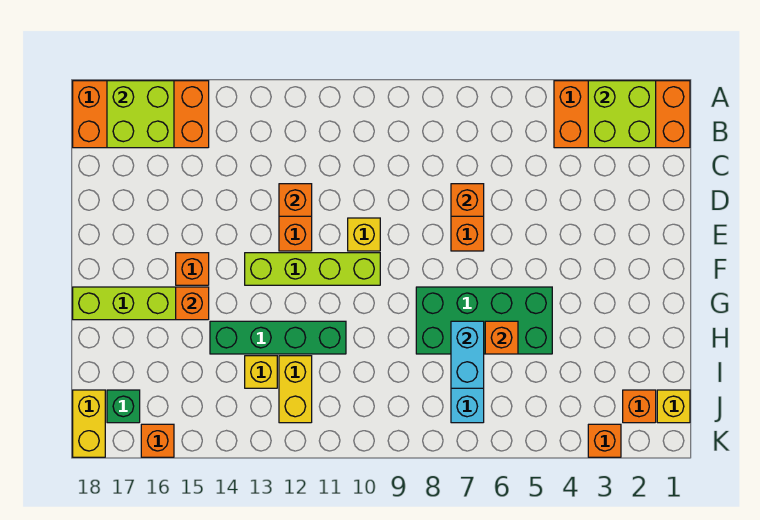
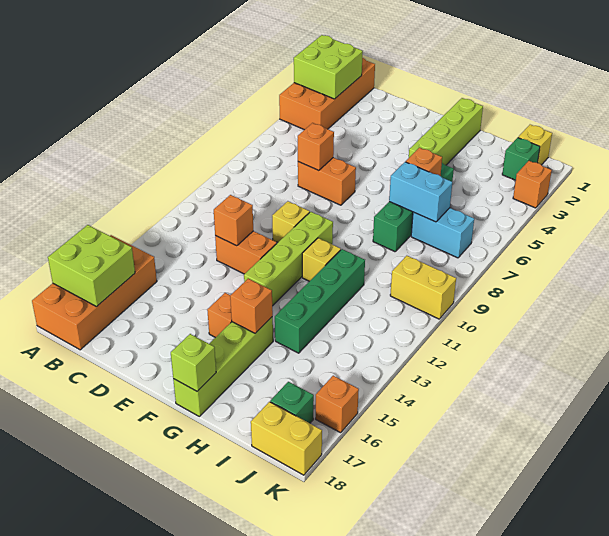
none -> lime brick G1:G4 level 1
green brick G5:H8 level 1 -> green brick H5:H8 level 1
none -> lime brick G18 level 2
yellow brick I12:J12 level 1 -> yellow brick J10:K10 level 1
yellow brick I13 level 1 -> yellow brick G11 level 1
orange brick J2 level 1 -> green brick J2 level 1

